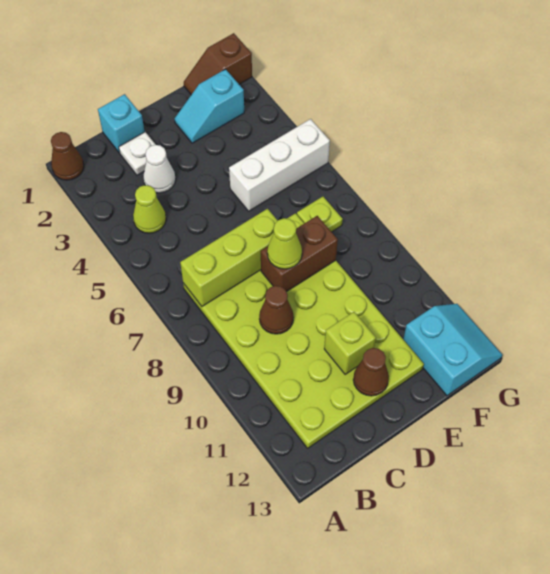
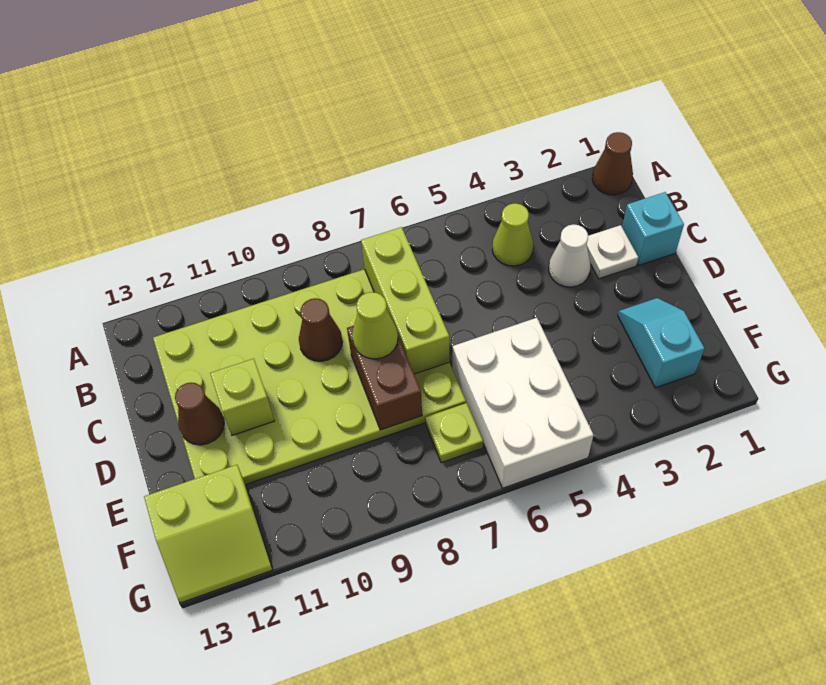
white brick E5:G5 level 1 -> white brick E5:G6 level 1
brown slope F1:G1 level 1 top G -> none
cyan slope F12:G13 level 1 top F -> lime slope F12:G13 level 1 top F

